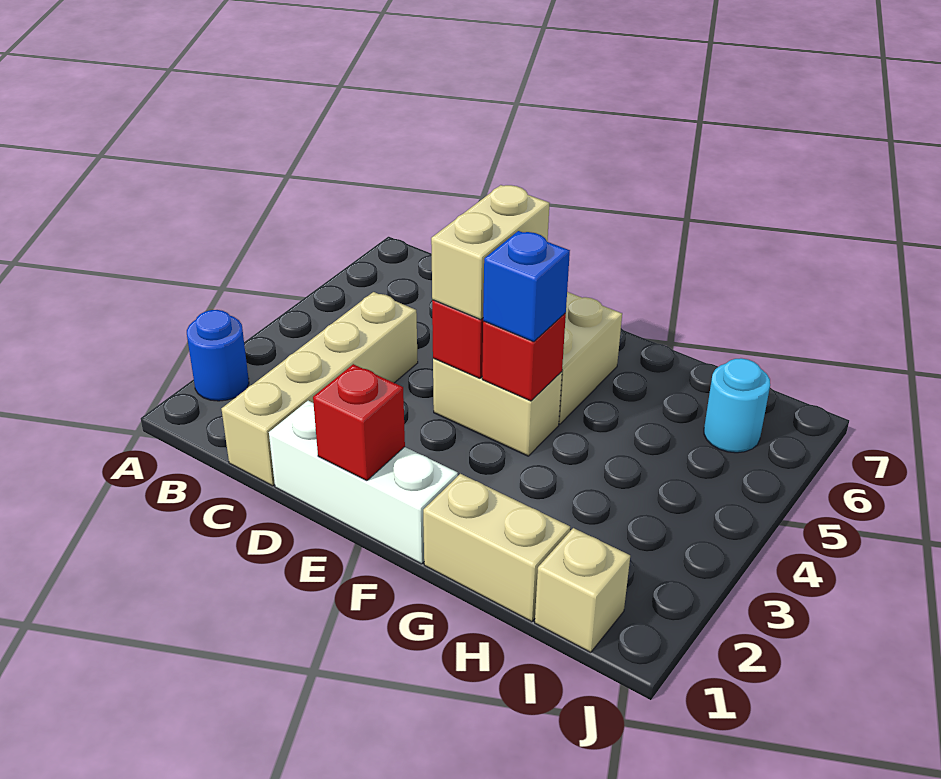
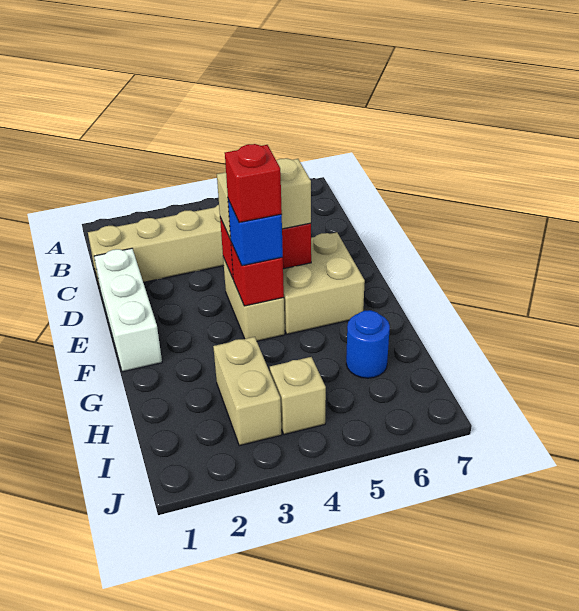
blue round brick A2 level 1 -> blue round brick H6 level 1
red brick E1 level 2 -> red brick F4 level 4
tan brick G1:H1 level 1 -> tan brick H3:I3 level 1
tan brick I1 level 1 -> tan brick I4 level 1
cyan round brick I6 level 1 -> none

